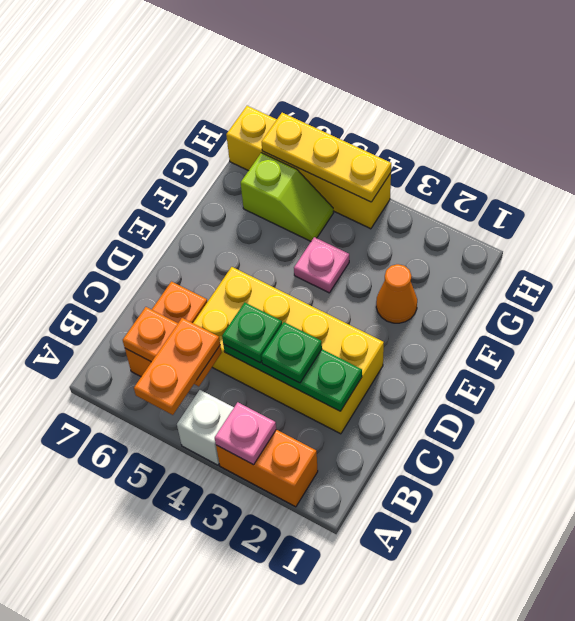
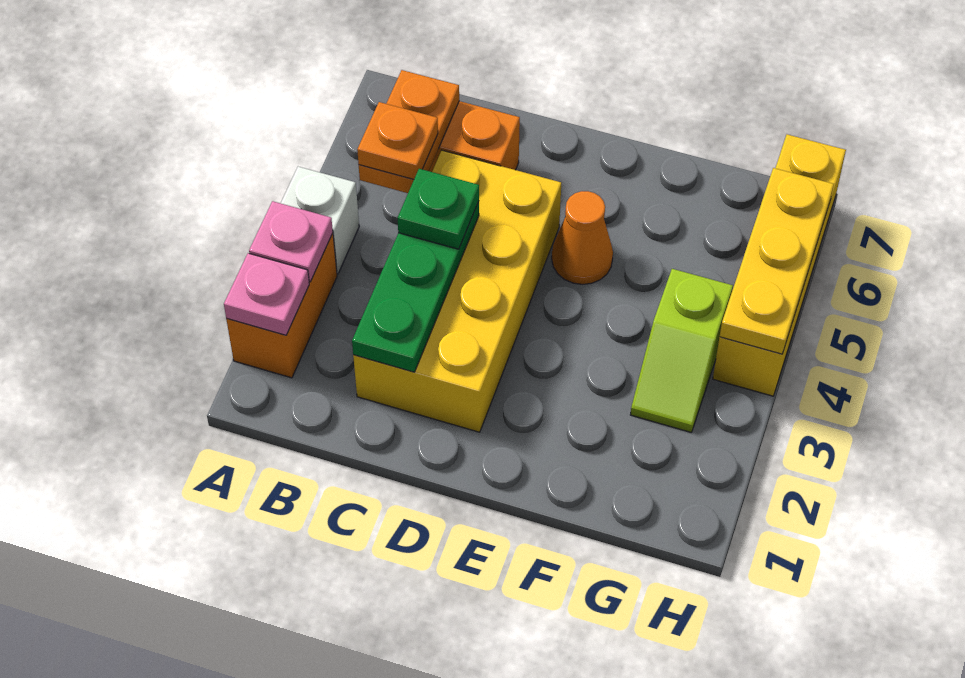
orange plate A5:B5 level 3 -> orange plate B5 level 3
green plate C3 level 3 -> none
orange cone F2 level 1 -> orange cone E5 level 1
pink plate F4 level 1 -> pink plate A2 level 2
lime slope G5:G6 level 1 top 6 -> lime slope G3:G4 level 1 top 4

